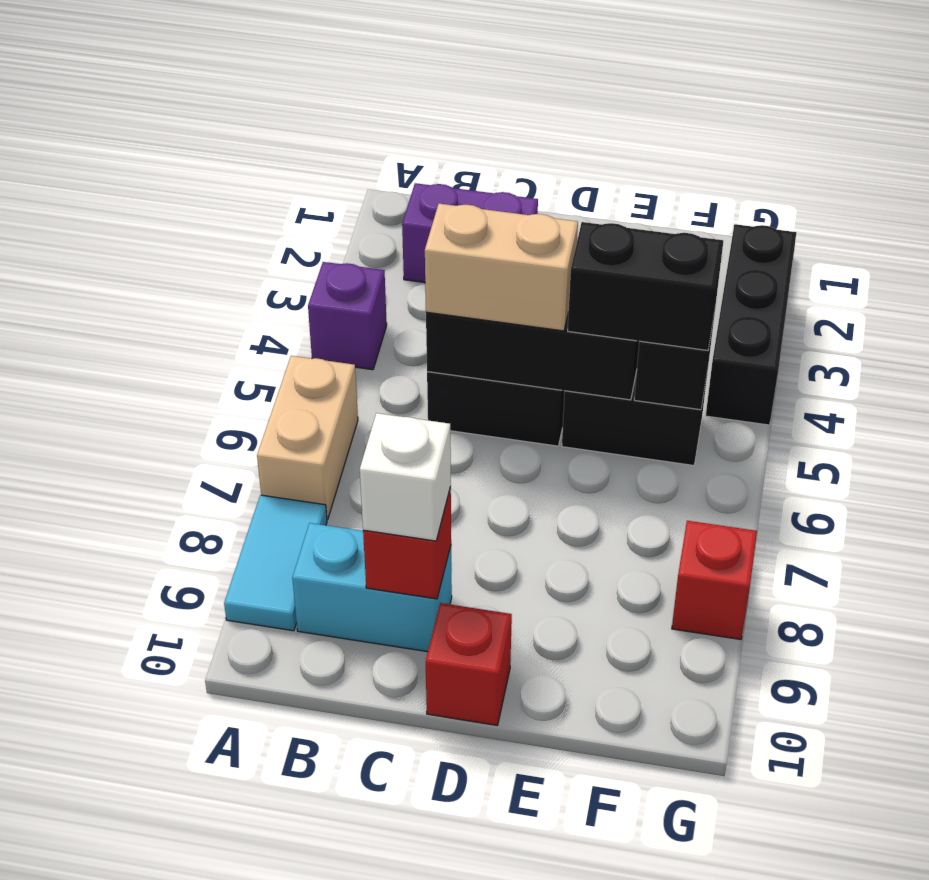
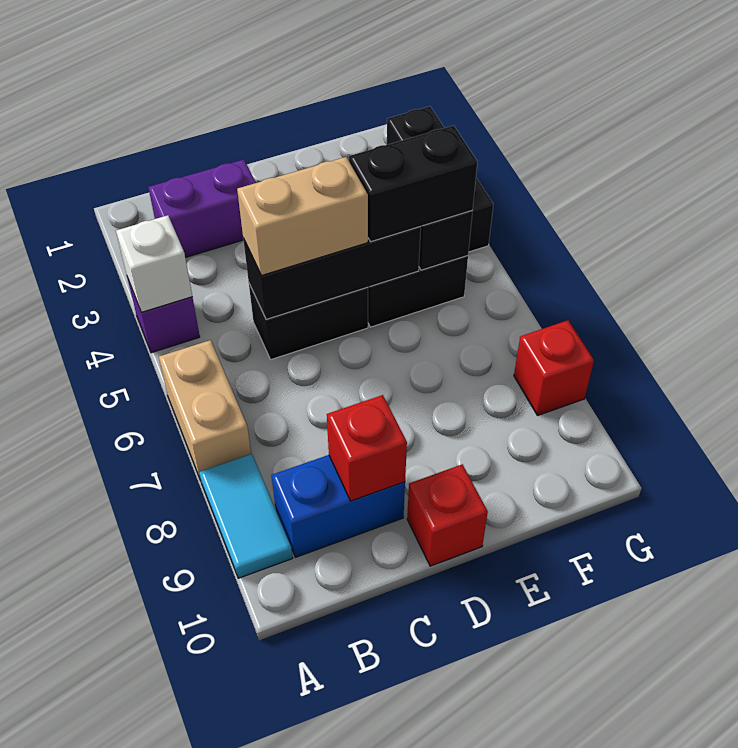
cyan brick B9:C9 level 1 -> blue brick B9:C9 level 1
white brick C9 level 3 -> white brick A4 level 2

